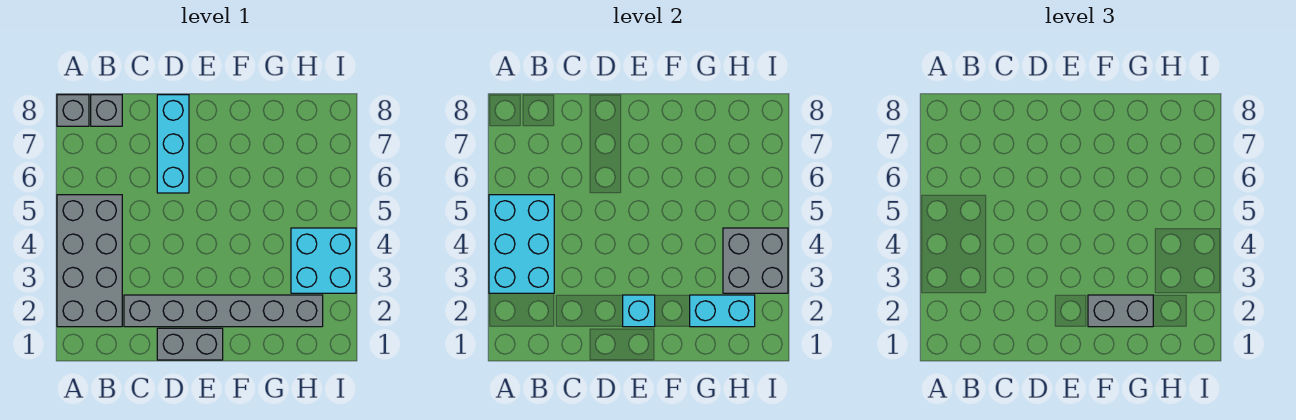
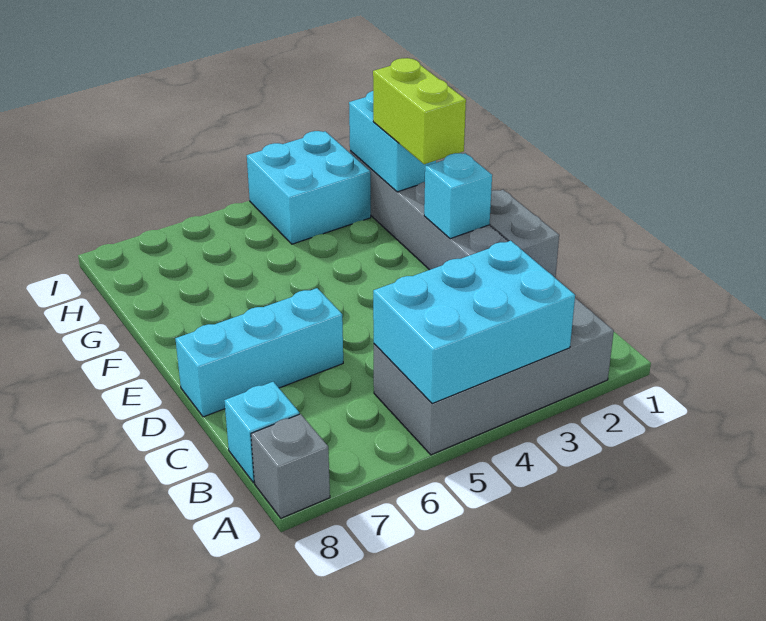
grey brick B8 level 1 -> cyan brick B8 level 1
grey brick F2:G2 level 3 -> lime brick F2:G2 level 3
grey brick H3:I4 level 2 -> none

